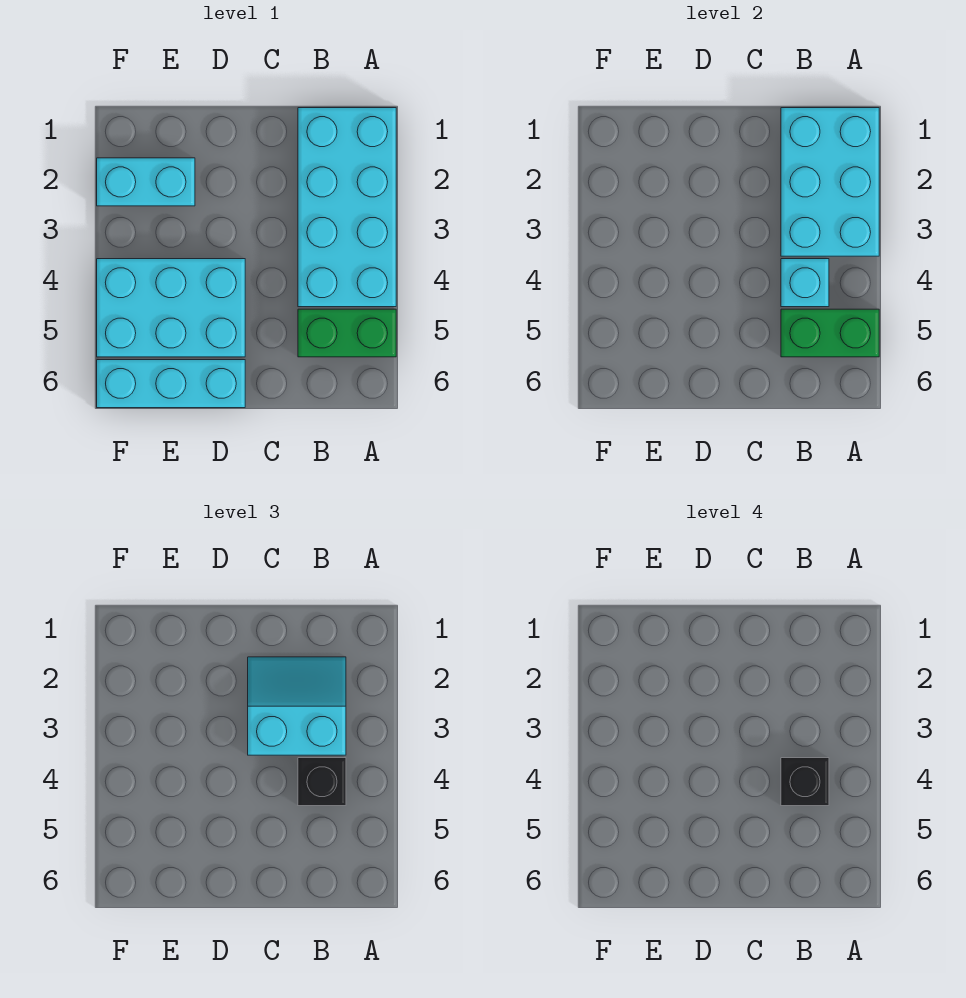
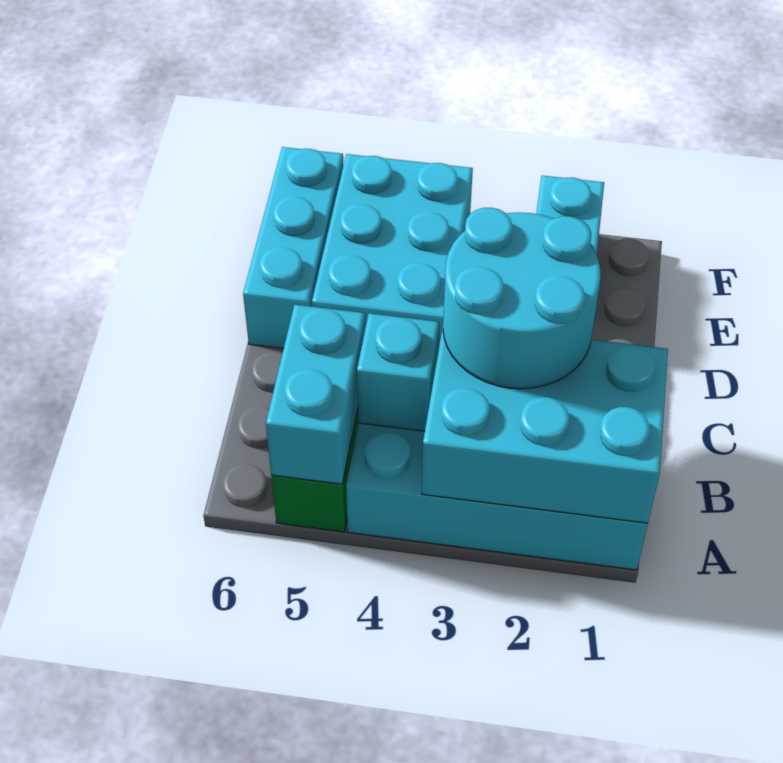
green brick A5:B5 level 2 -> cyan brick A5:B5 level 2
cyan slope B2:C3 level 3 top 3 -> cyan round brick B2:C3 level 3
black brick B4 level 3 -> none
black brick B4 level 4 -> none

